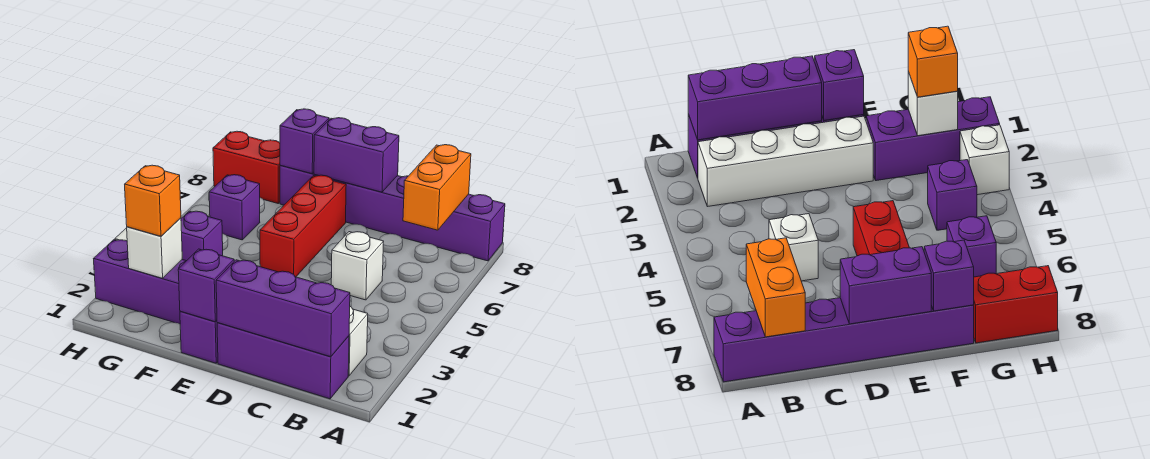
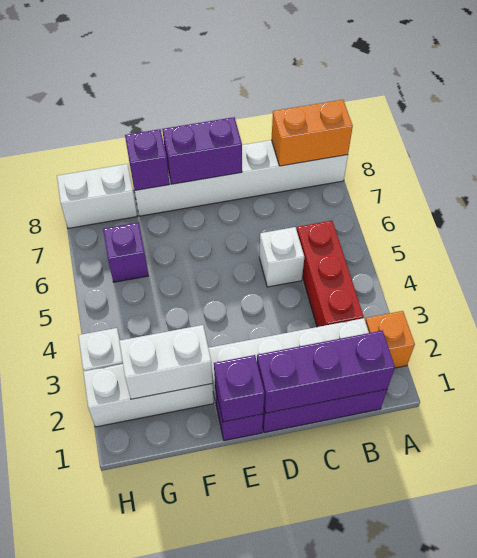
purple brick A8:F8 level 1 -> white brick A8:F8 level 1
orange brick B7:B8 level 2 -> orange brick A8:B8 level 2
red brick E5:E7 level 1 -> red brick B3:B5 level 1
purple brick F2:H2 level 1 -> white brick F2:H2 level 1
white brick G2 level 2 -> white brick F2:G2 level 2
orange brick G2 level 3 -> orange brick A2 level 1
purple brick G4 level 1 -> none
red brick G8:H8 level 1 -> white brick G8:H8 level 1

